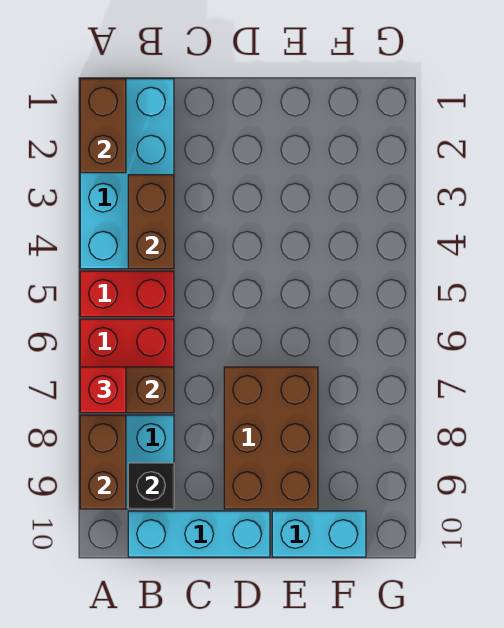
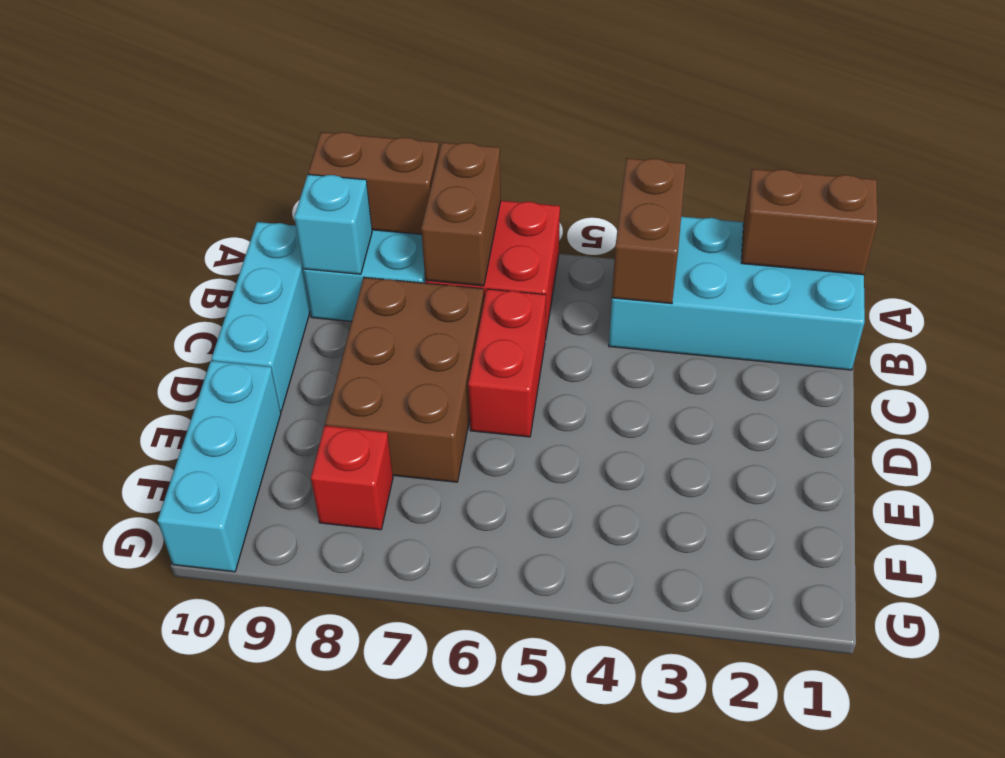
red brick A5:B5 level 1 -> red brick C6:D6 level 1
red brick A7 level 3 -> red brick F8 level 1
brown brick B3:B4 level 2 -> brown brick A4:B4 level 2
black brick B9 level 2 -> cyan brick B9 level 2
brown brick D7:E9 level 1 -> brown brick C7:E8 level 1
cyan brick E10:F10 level 1 -> cyan brick E10:G10 level 1

